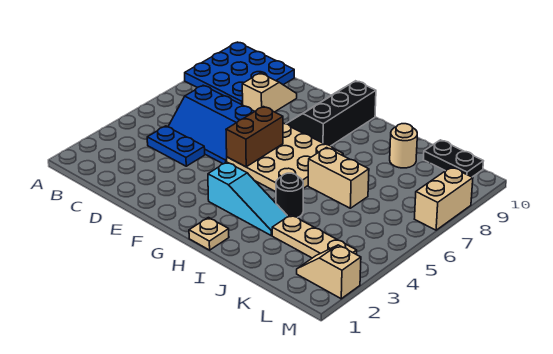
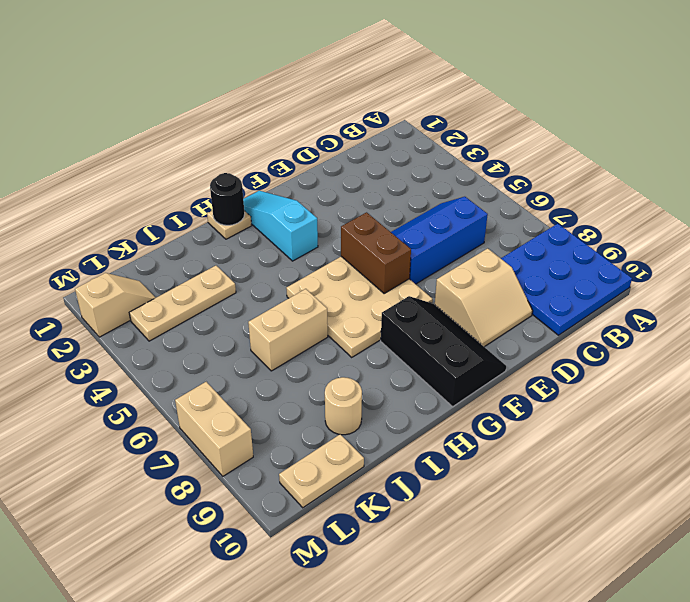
blue plate C4:D4 level 1 -> none
tan slope D8:D9 level 1 top 8 -> tan slope D8:E9 level 1 top 8
cyan slope G3:I3 level 1 top G -> cyan slope G1:G3 level 1 top 3
black round brick I4 level 1 -> black round brick H1 level 2
black plate K10:L10 level 1 -> tan plate K10:L10 level 1

